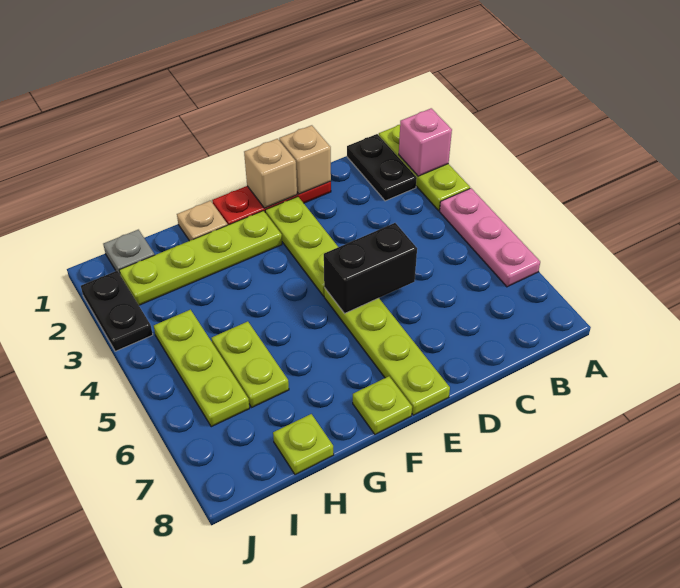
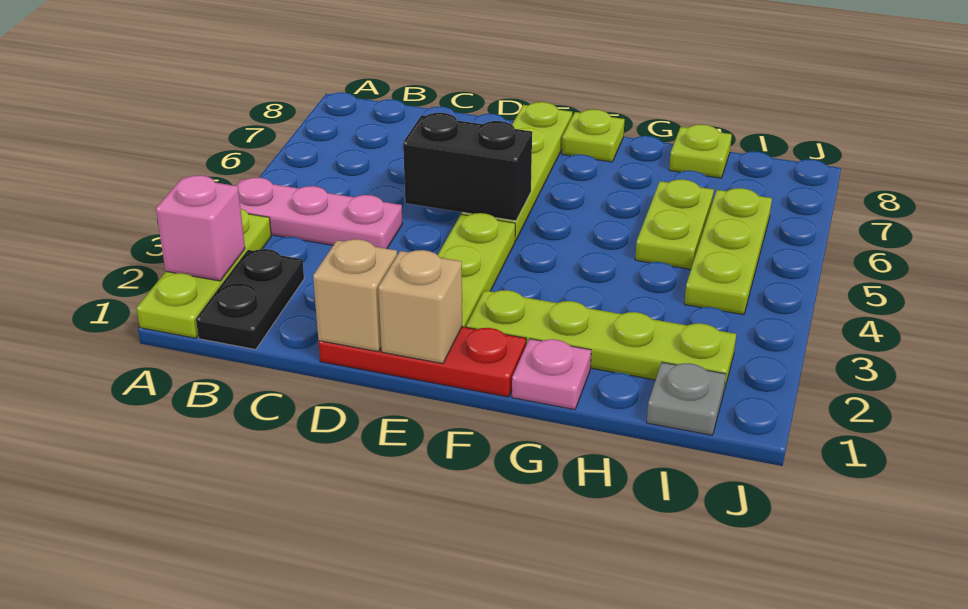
pink plate A4:A6 level 1 -> pink plate A4:C4 level 1
tan plate G1 level 1 -> pink plate G1 level 1
black plate J2:J3 level 1 -> none

